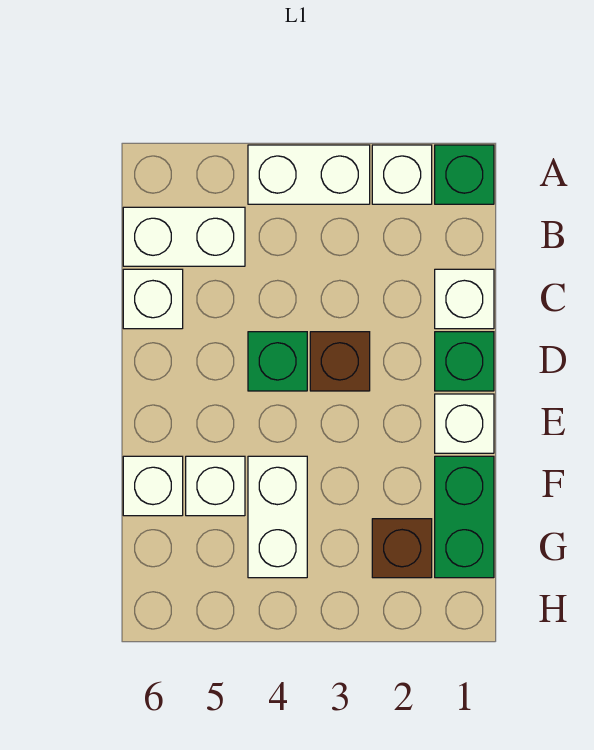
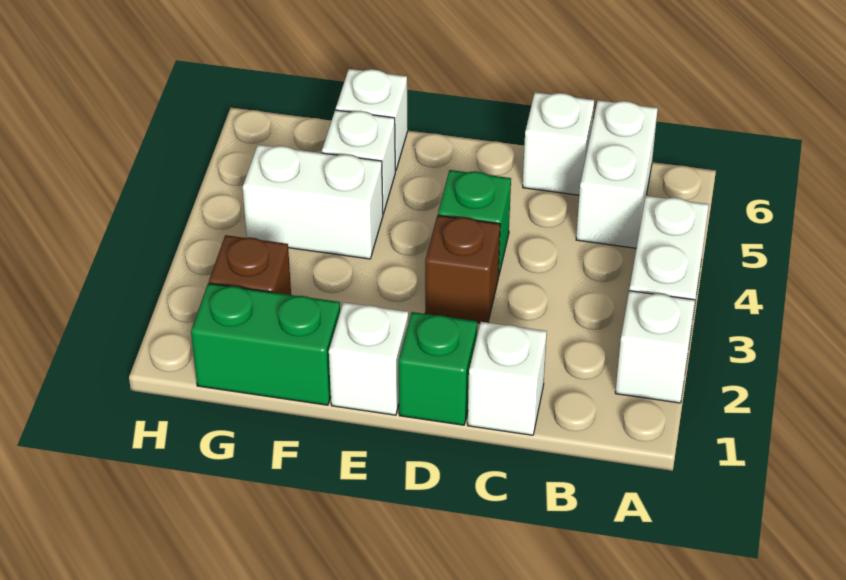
green brick A1 level 1 -> none

